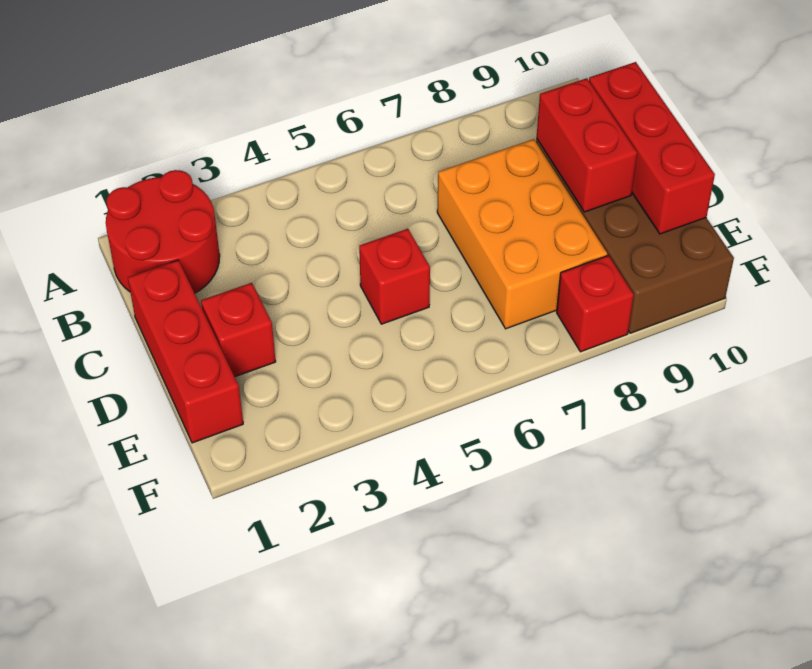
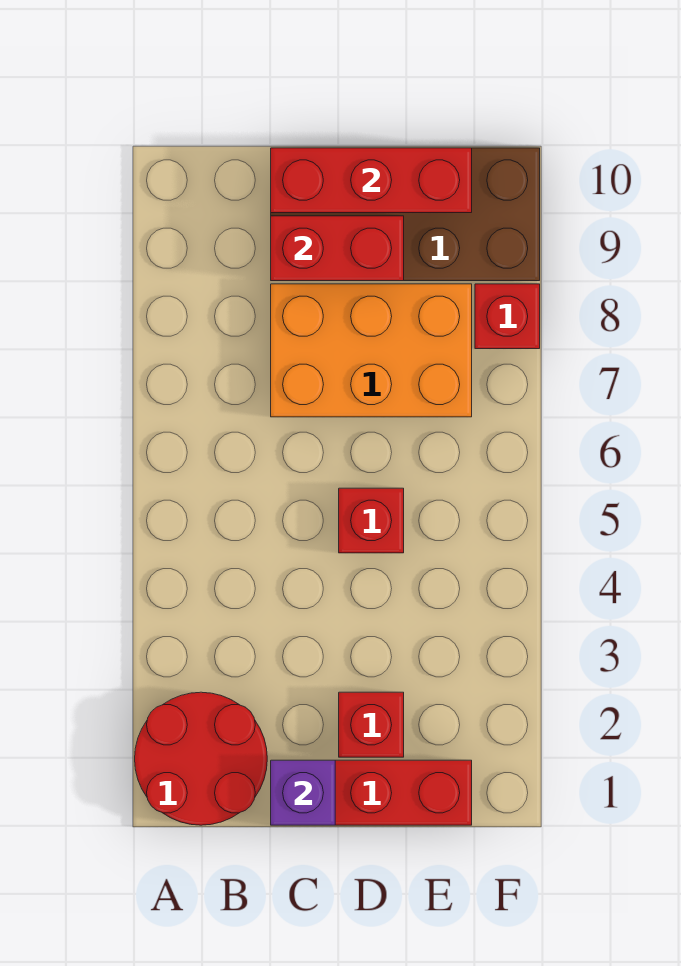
none -> purple brick C1 level 2

